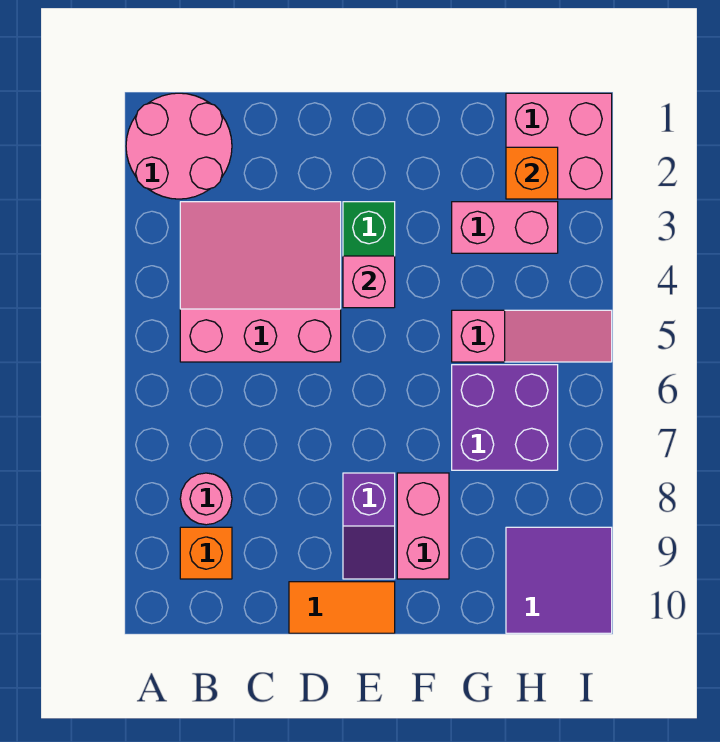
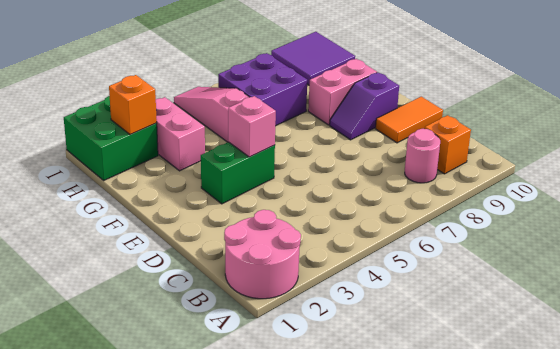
pink slope B3:D5 level 1 top 5 -> none
orange tile D10:E10 level 1 -> orange tile D9:D10 level 1
purple slope E8:E9 level 1 top 8 -> purple slope E8:E9 level 1 top 9
pink brick H1:I2 level 1 -> green brick H1:I2 level 1

